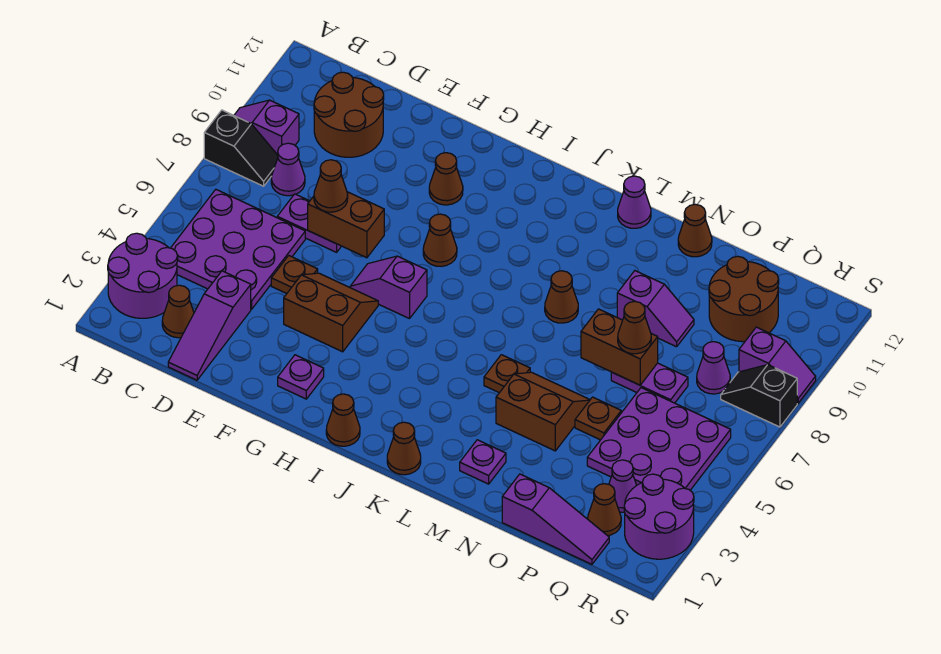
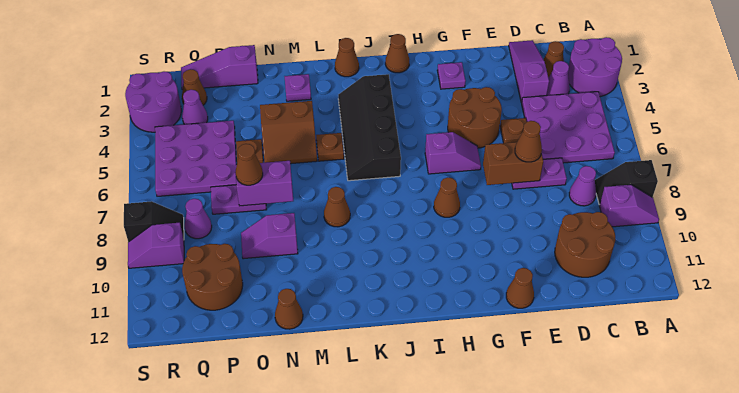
brown slope F4:G5 level 1 top 4 -> brown round brick F4:G5 level 1
brown cone G10 level 1 -> brown cone F12 level 1
none -> black slope J3:K6 level 1 top J
purple cone L12 level 1 -> purple cone C3 level 1
brown brick N7:O7 level 2 -> purple brick N7:O7 level 2

